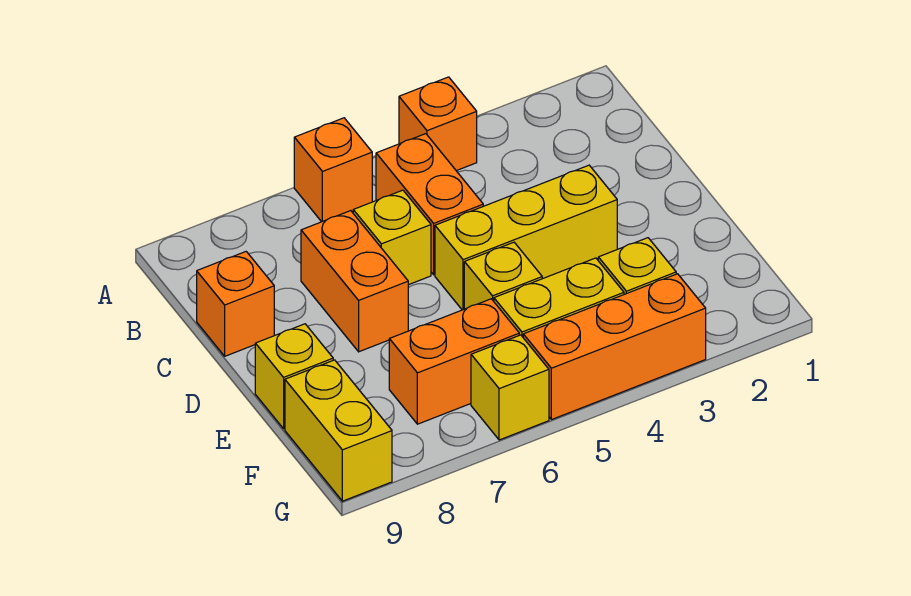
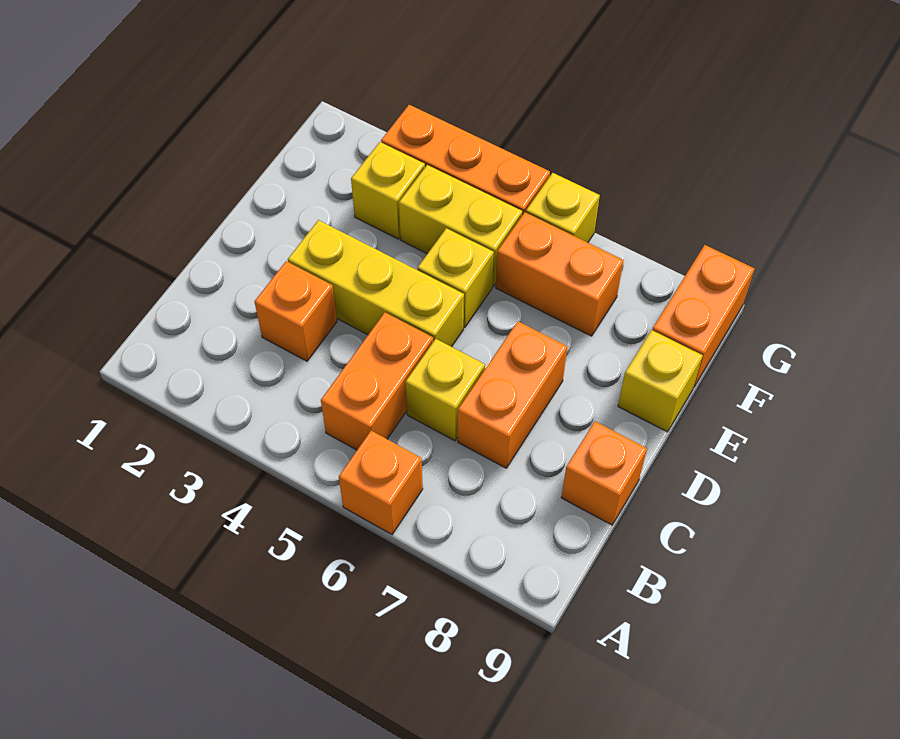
orange brick A4 level 1 -> orange brick C3 level 1
yellow brick F9:G9 level 1 -> orange brick F9:G9 level 1

